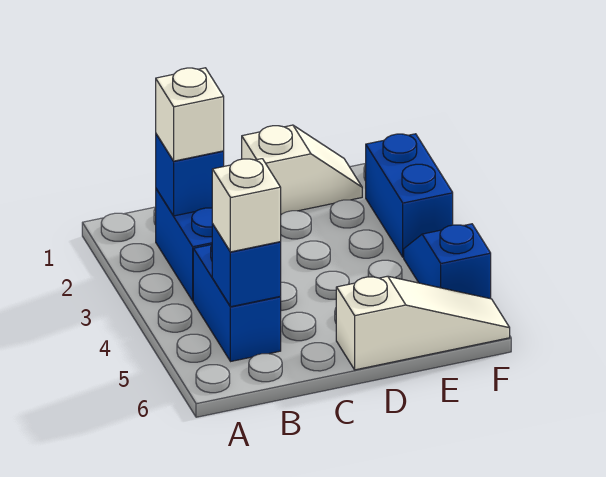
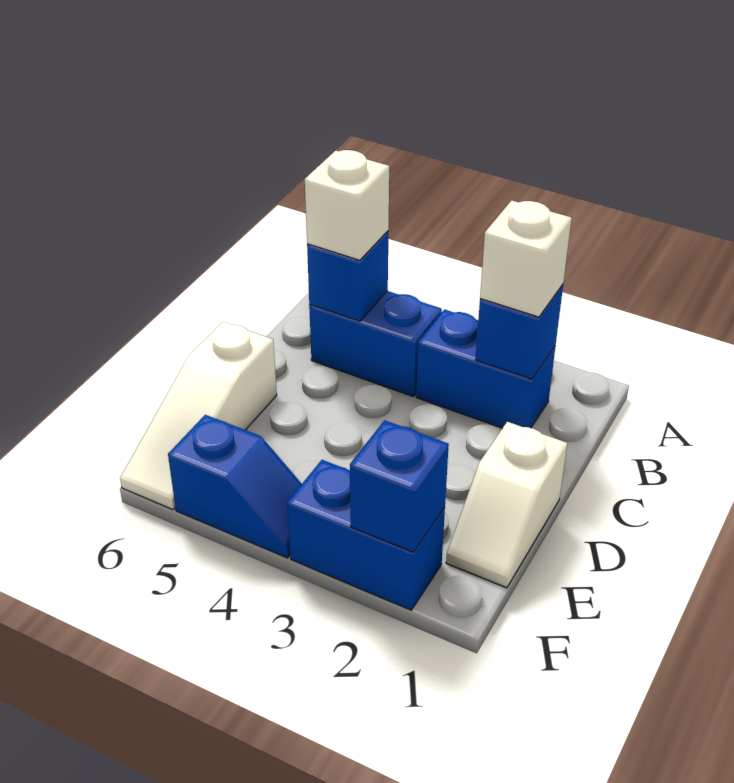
none -> blue brick F2 level 2

